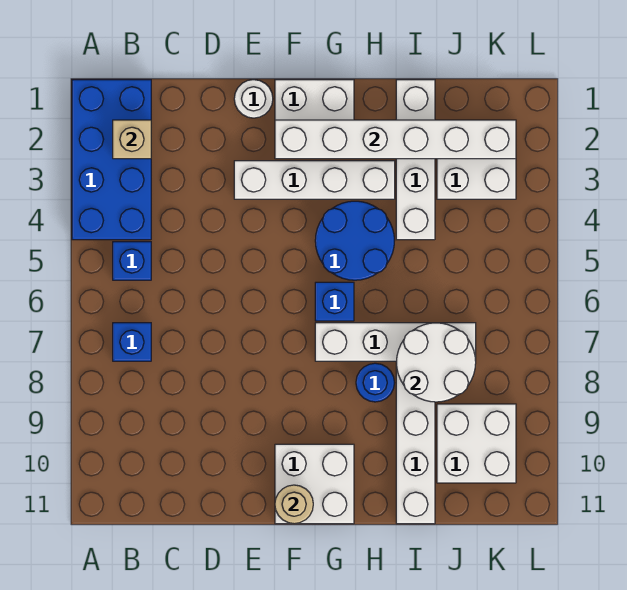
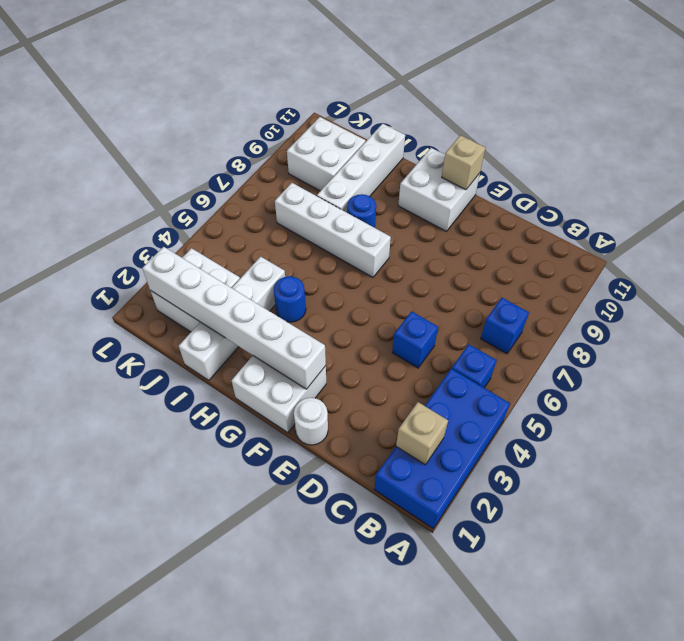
white brick E3:H3 level 1 -> none
tan round brick F11 level 2 -> tan brick F11 level 2
blue round brick G4:H5 level 1 -> blue round brick H4 level 1
blue brick G6 level 1 -> blue brick D5 level 1
white round brick I7:J8 level 2 -> none

